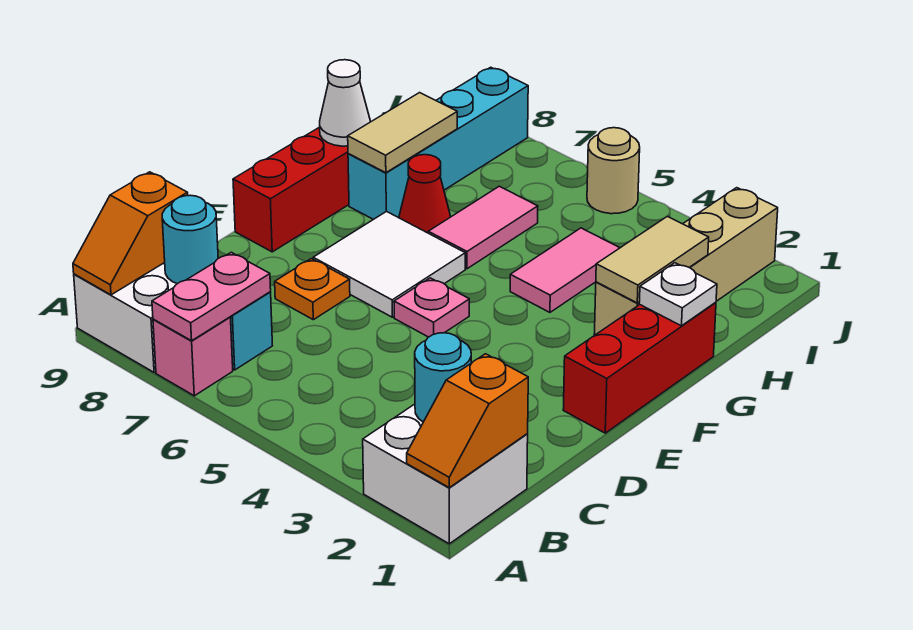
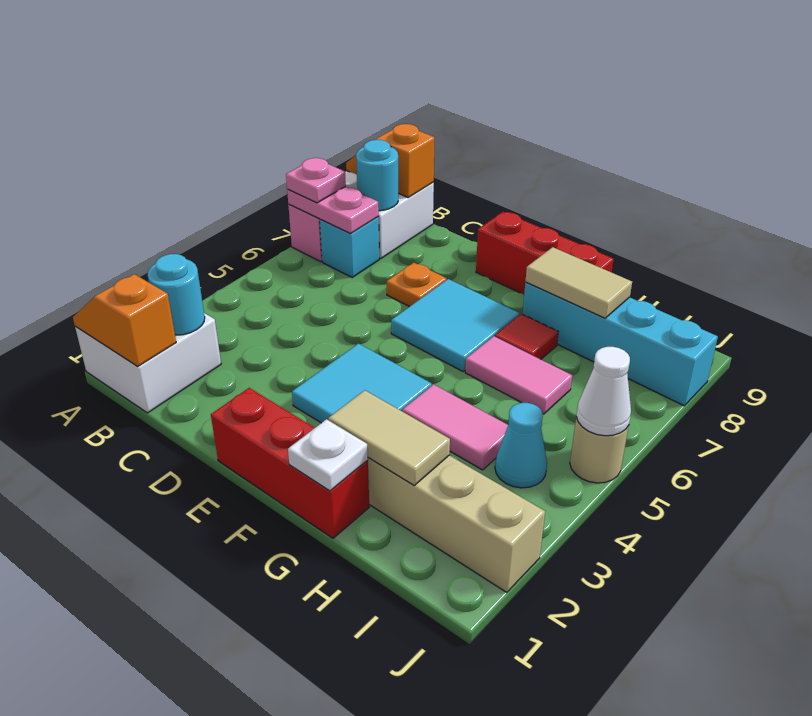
none -> cyan tile E3:F4 level 1
pink plate E5 level 1 -> pink plate A7 level 3
white tile E6:F7 level 1 -> cyan tile E6:F7 level 1
red cone G7 level 1 -> red tile G7 level 1
white cone G9 level 2 -> white cone J5 level 2
none -> cyan cone I4 level 1

